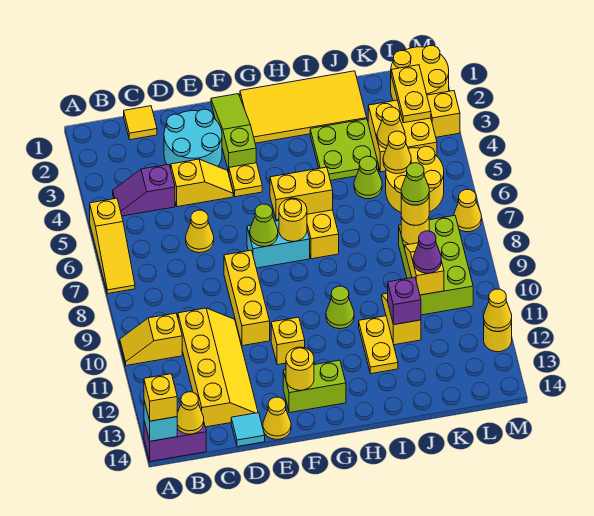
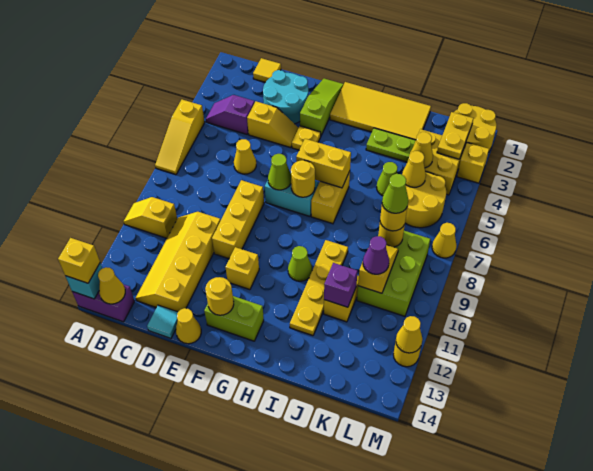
yellow slope C10:D13 level 1 top C -> yellow slope C10:D13 level 1 top D
lime plate I3:J4 level 1 -> lime plate I3:J3 level 1
yellow plate I11:I12 level 1 -> yellow plate I9:I12 level 1

